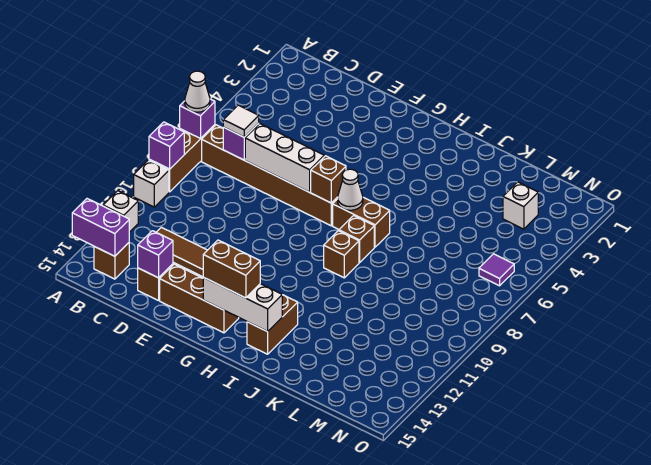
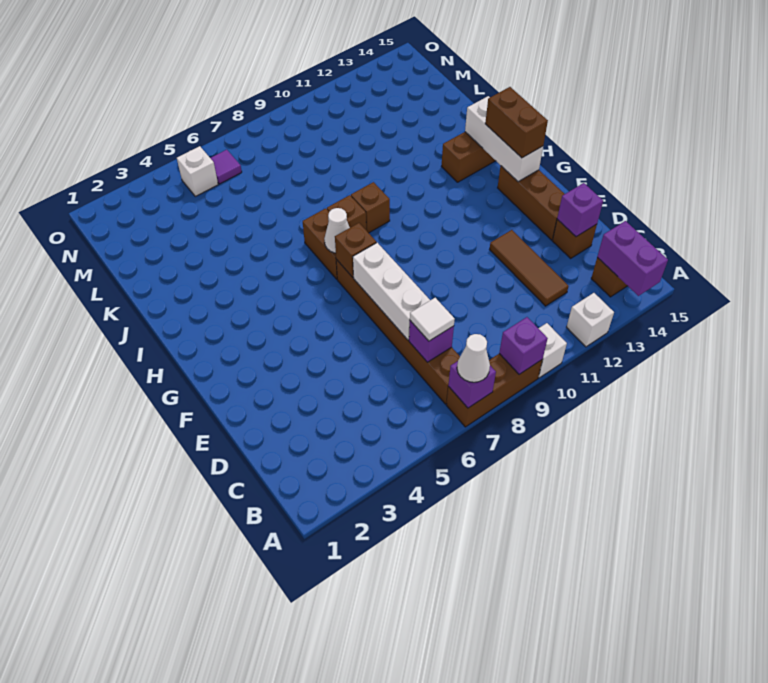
white brick M3 level 1 -> white brick N5 level 1

